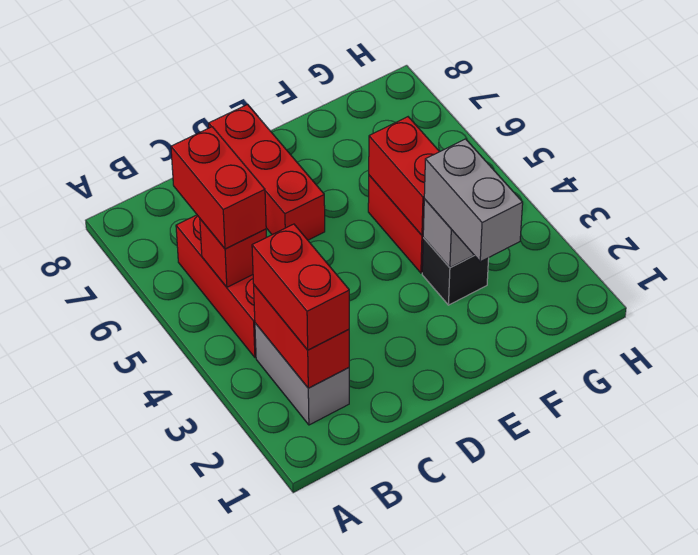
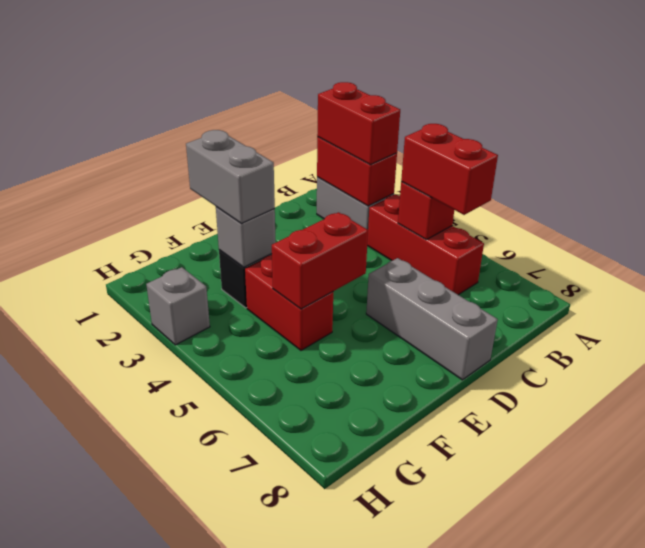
red brick D6:D8 level 1 -> grey brick D6:D8 level 1
red brick F4:F5 level 2 -> red brick E5:F5 level 2
none -> grey brick H3 level 1

